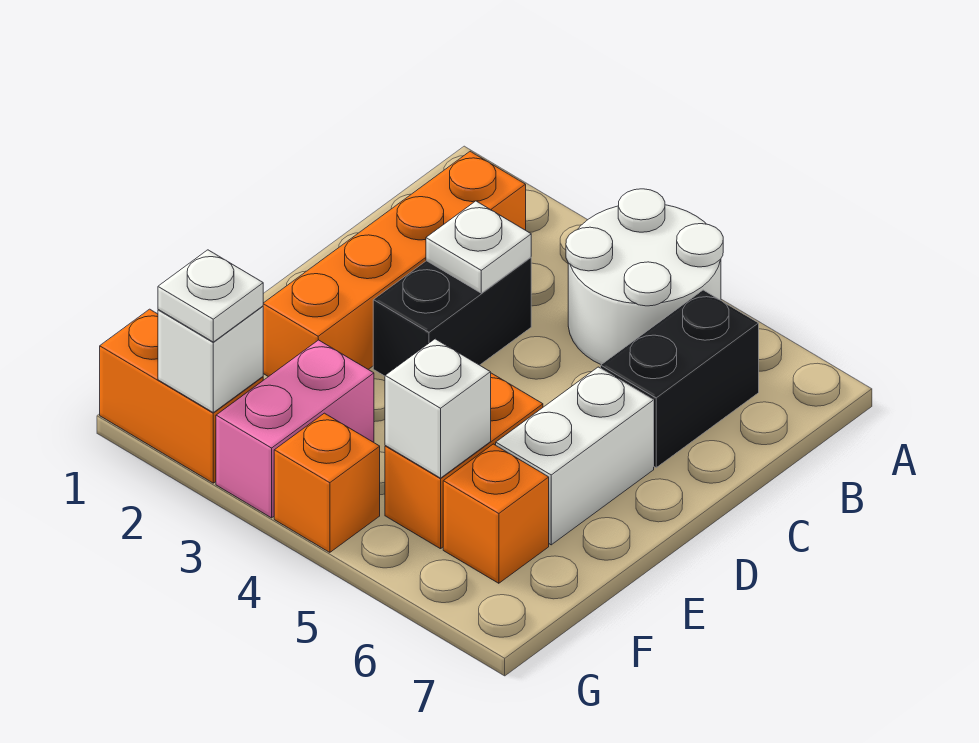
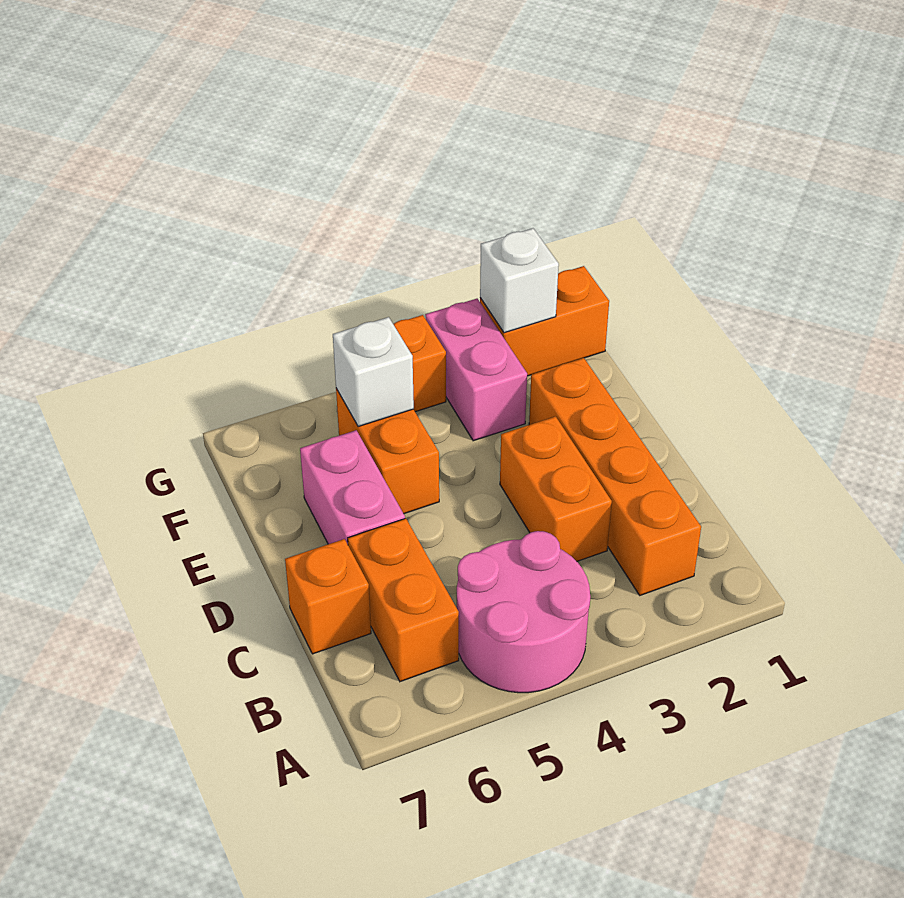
white round brick A4:B5 level 1 -> pink round brick A4:B5 level 1
black brick B6:C6 level 1 -> orange brick B6:C6 level 1
black brick C3:D3 level 1 -> orange brick C3:D3 level 1
white plate C3 level 2 -> none
white brick D6:E6 level 1 -> pink brick D6:E6 level 1
orange brick F6 level 1 -> orange brick C7 level 1
white plate G2 level 3 -> none

